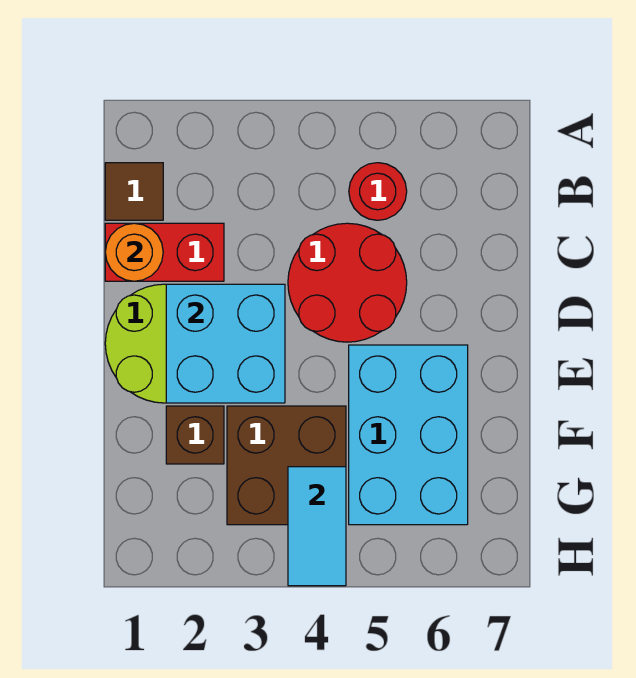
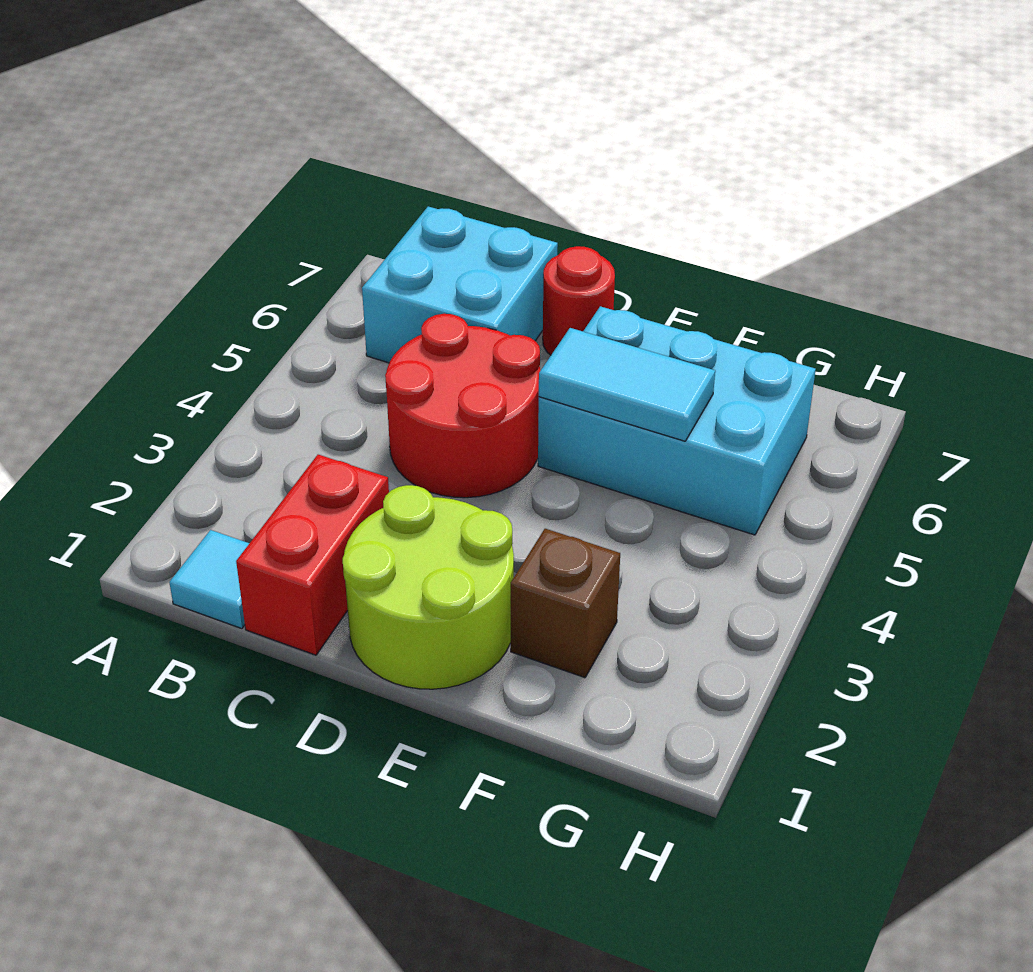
brown tile B1 level 1 -> cyan tile B1 level 1
red round brick B5 level 1 -> red round brick D7 level 1
orange round brick C1 level 2 -> none
cyan brick D2:E3 level 2 -> cyan brick B6:C7 level 1
brown brick F3:G4 level 1 -> none
cyan tile G4:H4 level 2 -> cyan tile E5:F5 level 2

